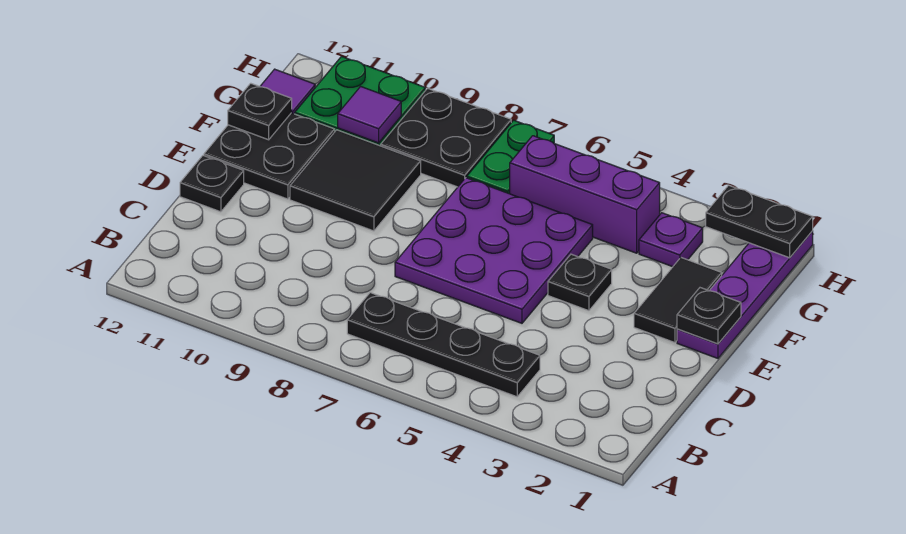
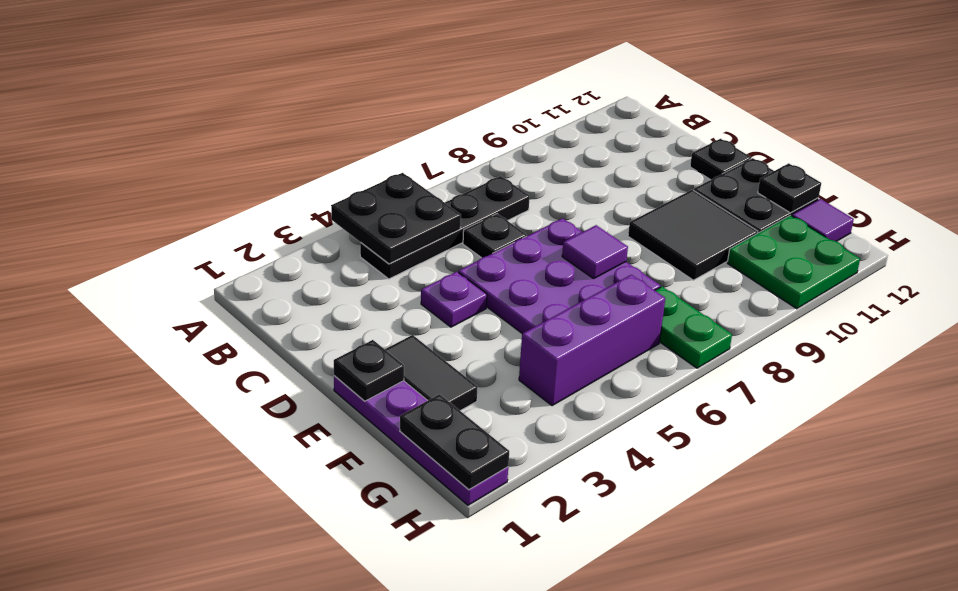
black plate E4 level 1 -> black plate C6 level 1
purple plate G3 level 1 -> purple plate D4 level 1
black plate G8:H9 level 1 -> black plate A4:B5 level 2
purple tile G10 level 2 -> purple tile E7 level 2
black plate H1:H2 level 2 -> black plate G1:H1 level 2

